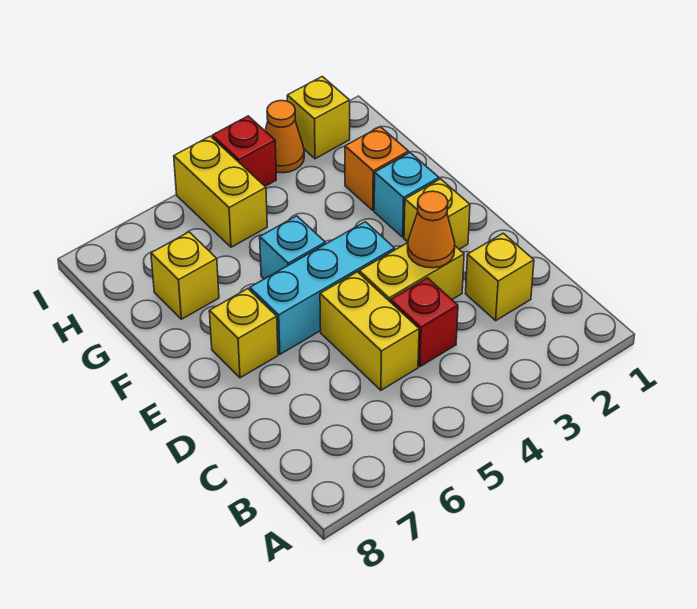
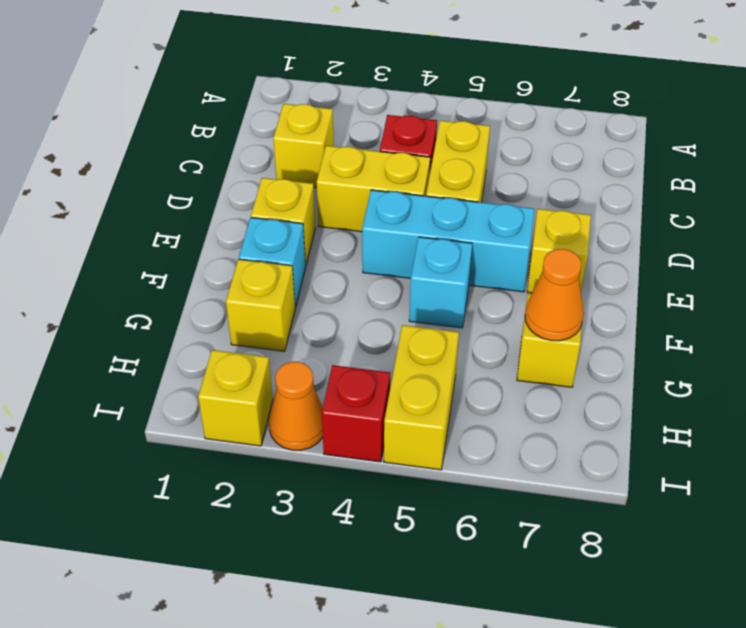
orange cone D3 level 2 -> orange cone G7 level 2
orange brick G2 level 1 -> yellow brick G2 level 1

